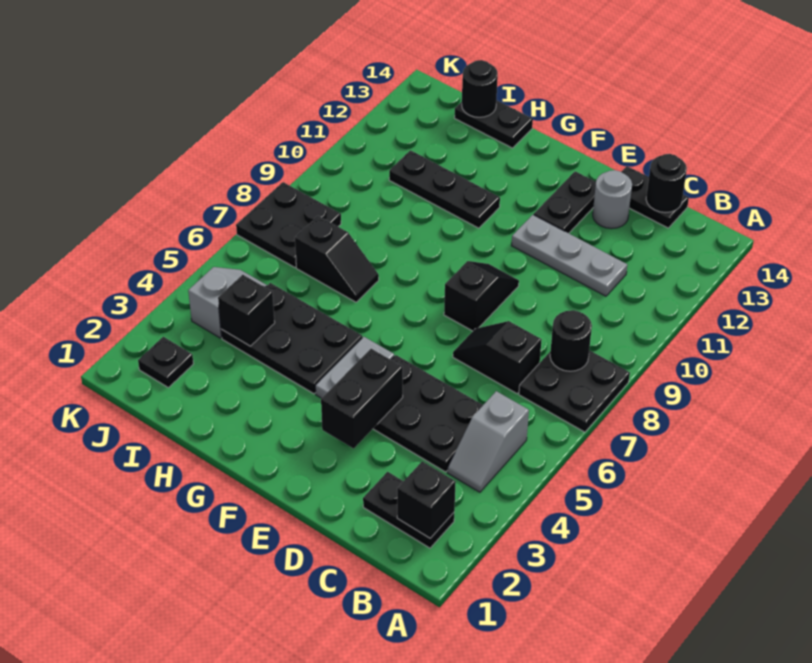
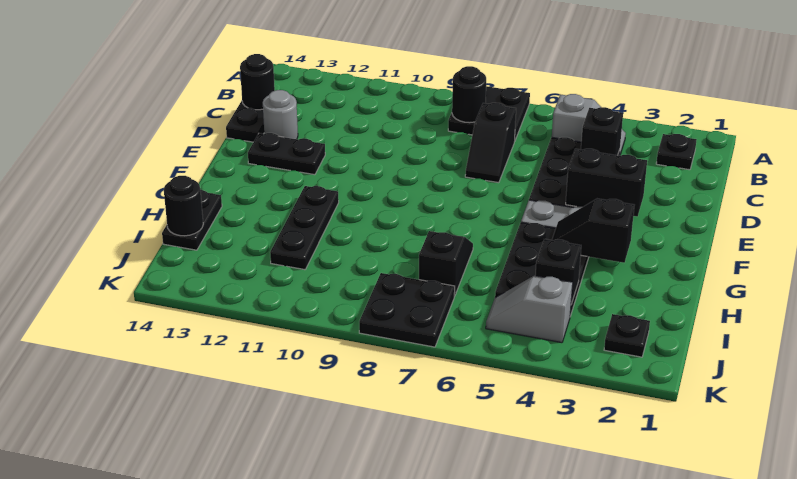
black plate B2:C2 level 1 -> black plate B2 level 1
black brick B2 level 2 -> black brick C4 level 2
grey plate C11:E11 level 1 -> none
black slope E8:E9 level 1 top 8 -> black slope G3:G4 level 2 top 3

